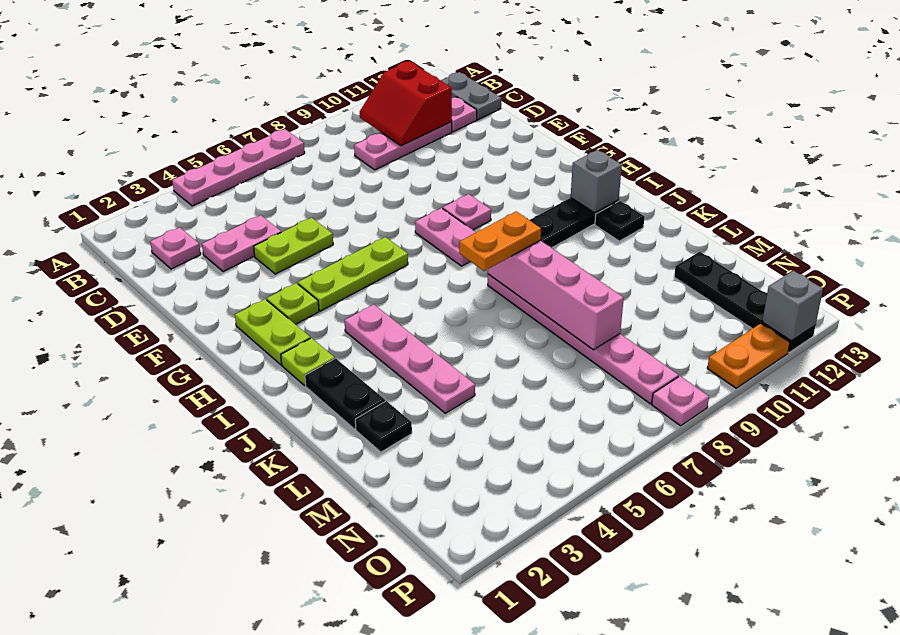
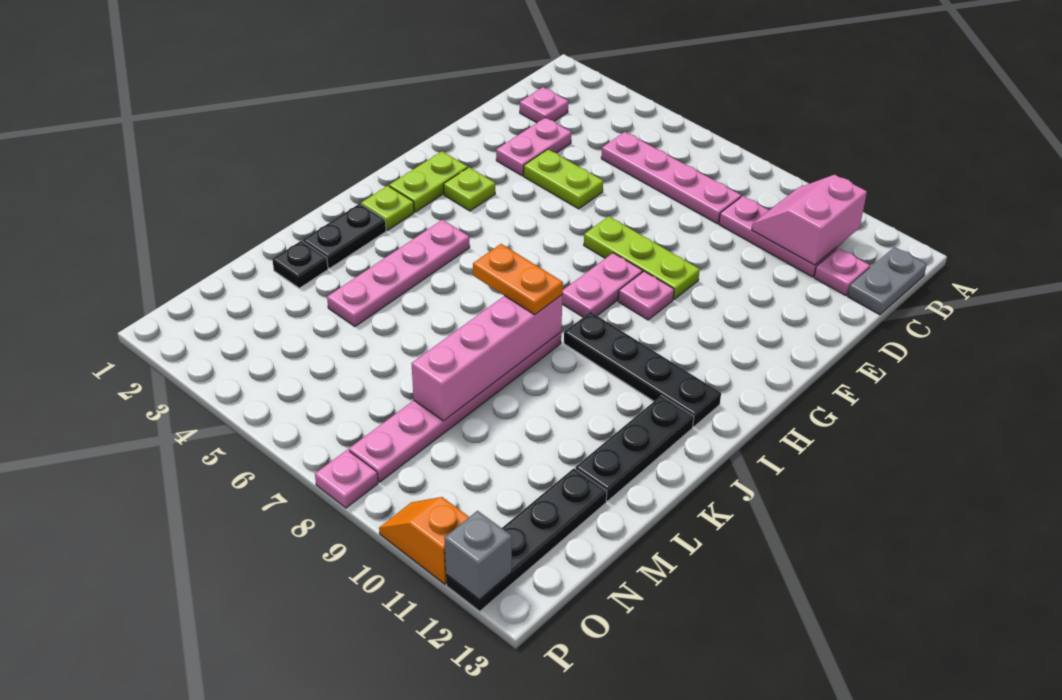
pink plate A4:A7 level 1 -> pink plate C5:C8 level 1
red slope B10:C11 level 2 top 11 -> pink slope B10:C11 level 2 top 11
pink plate D3:D4 level 1 -> pink plate D3:E3 level 1
lime plate G4:G6 level 1 -> lime plate F7:F9 level 1
grey brick I12 level 2 -> none
black plate J12 level 1 -> black plate J12:L12 level 1
orange plate P10:P11 level 1 -> orange slope P10:P11 level 1 top 11

